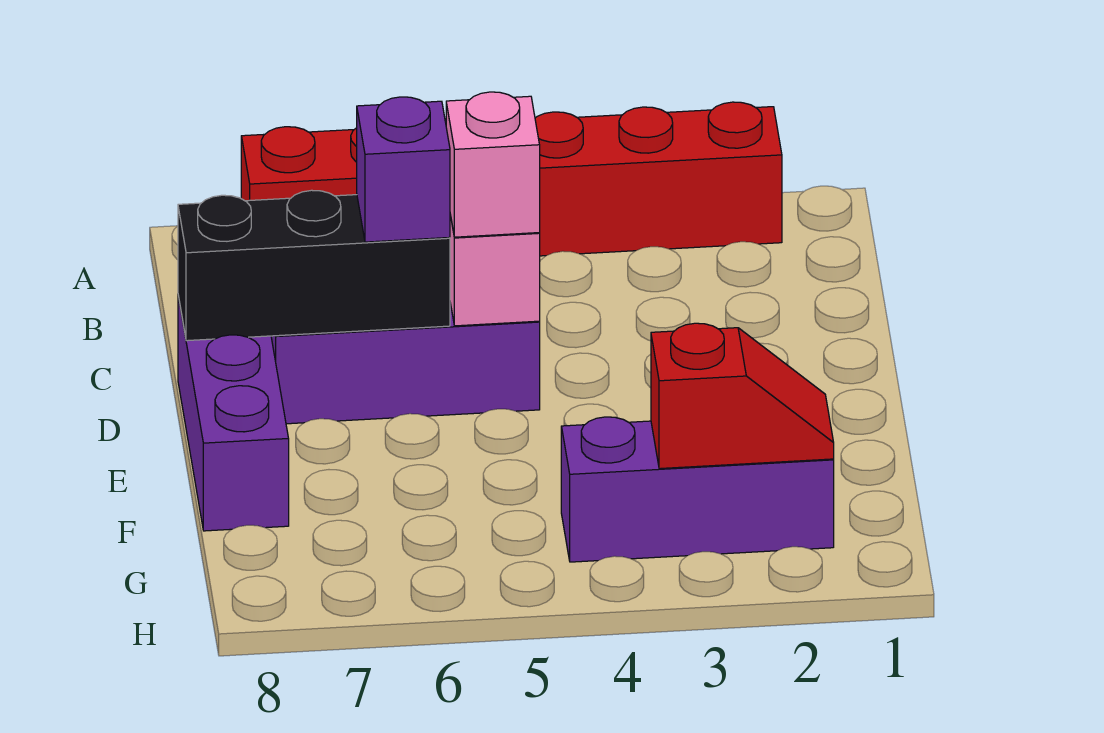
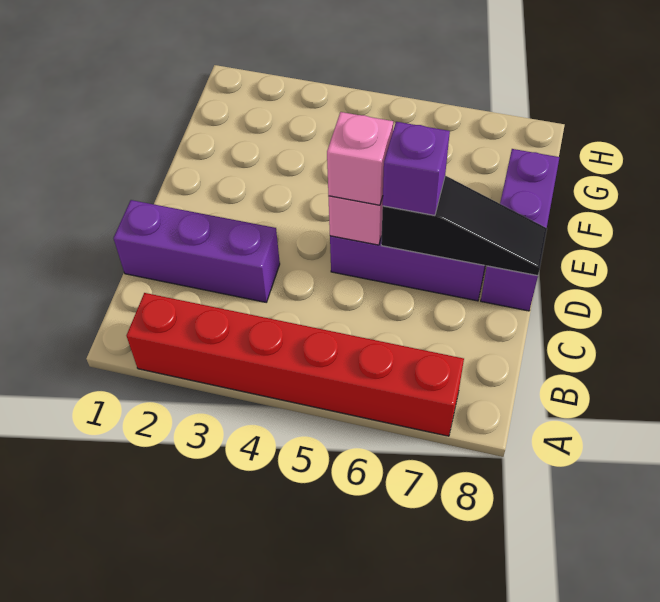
black brick D6:D8 level 2 -> black slope D6:D8 level 2 top 6
purple brick G2:G4 level 1 -> purple brick C1:C3 level 1
red slope G2:G3 level 2 top 3 -> none

